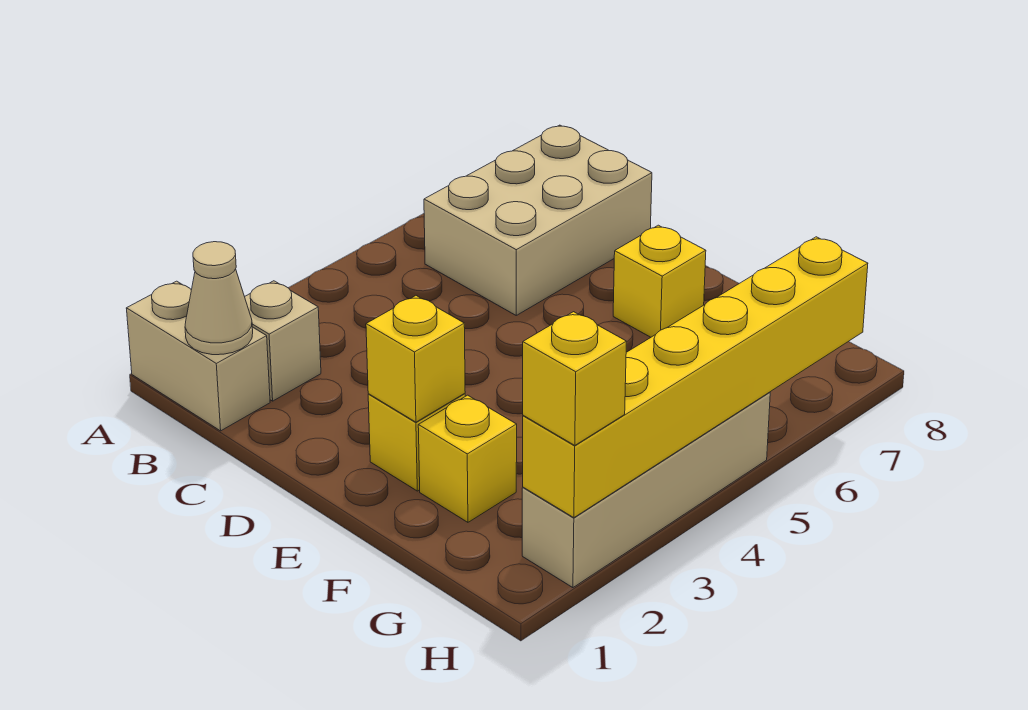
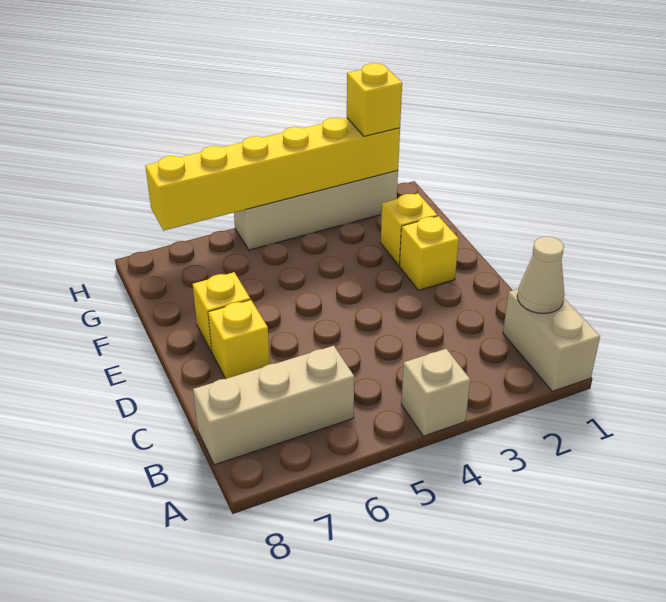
tan brick B2 level 1 -> tan brick A4 level 1
tan brick B6:C8 level 1 -> tan brick B6:B8 level 1
yellow brick E2 level 2 -> yellow brick D7 level 1

